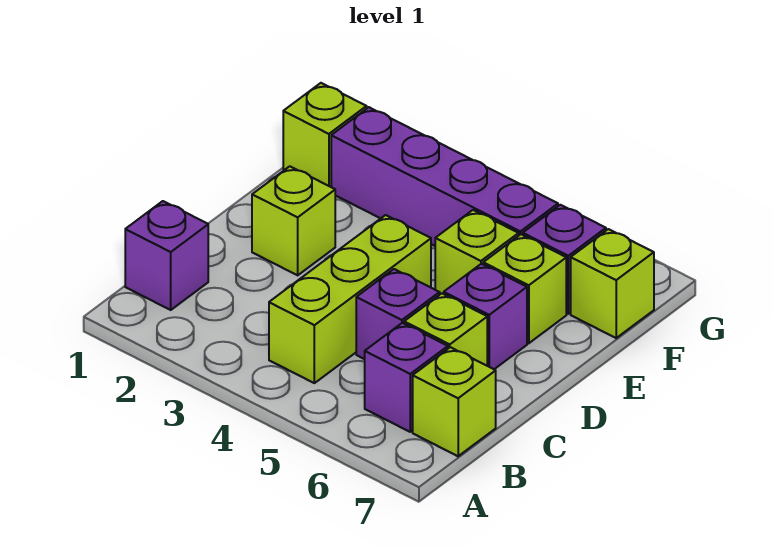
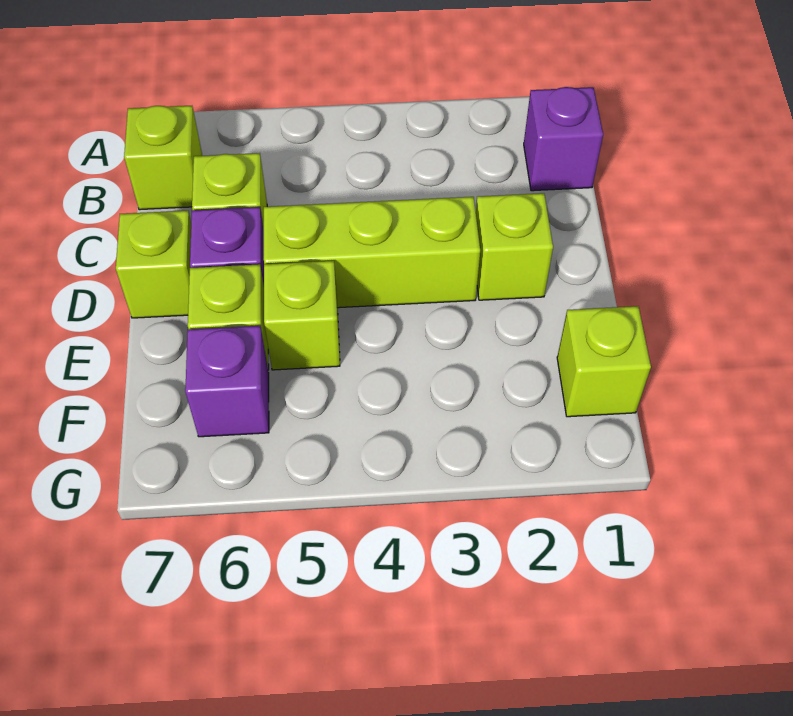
lime brick B4:D4 level 1 -> lime brick D3:D5 level 1
purple brick B6 level 1 -> none
purple brick C5 level 1 -> none
purple brick F2:F5 level 1 -> none
lime brick F7 level 1 -> lime brick D7 level 1

